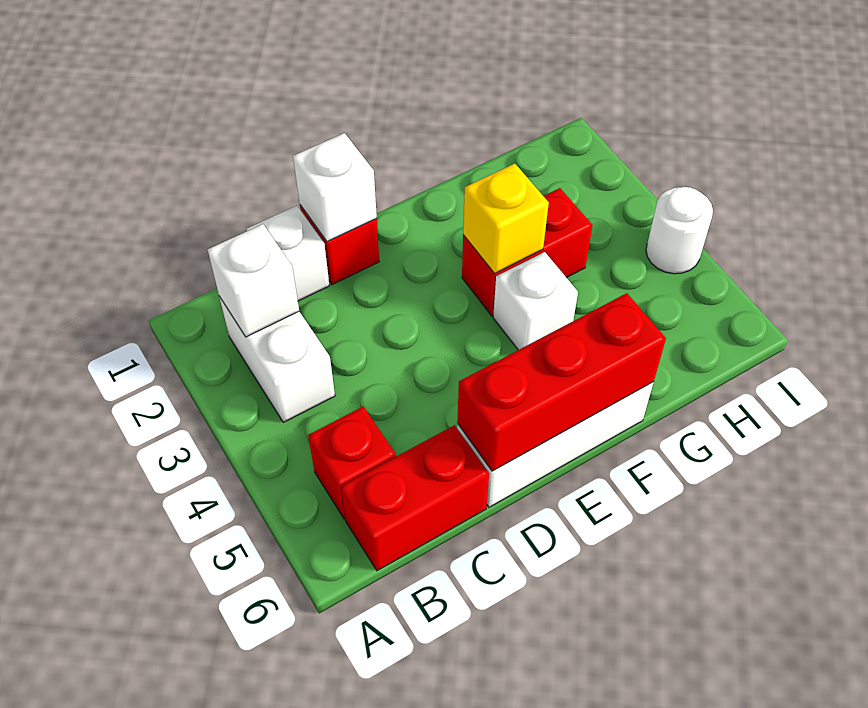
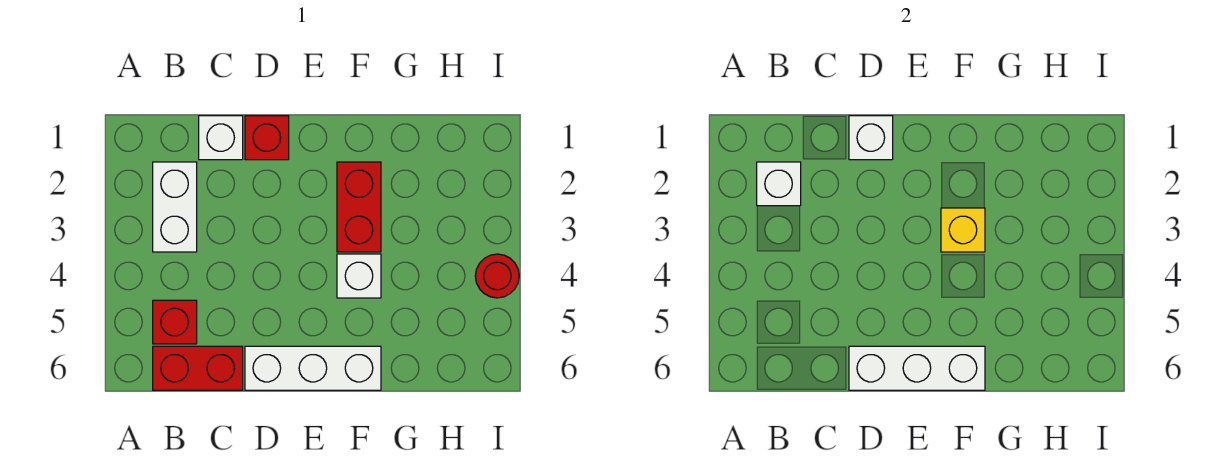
red brick D6:F6 level 2 -> white brick D6:F6 level 2
red brick F3:G3 level 1 -> red brick F2:F3 level 1
white round brick I4 level 1 -> red round brick I4 level 1

